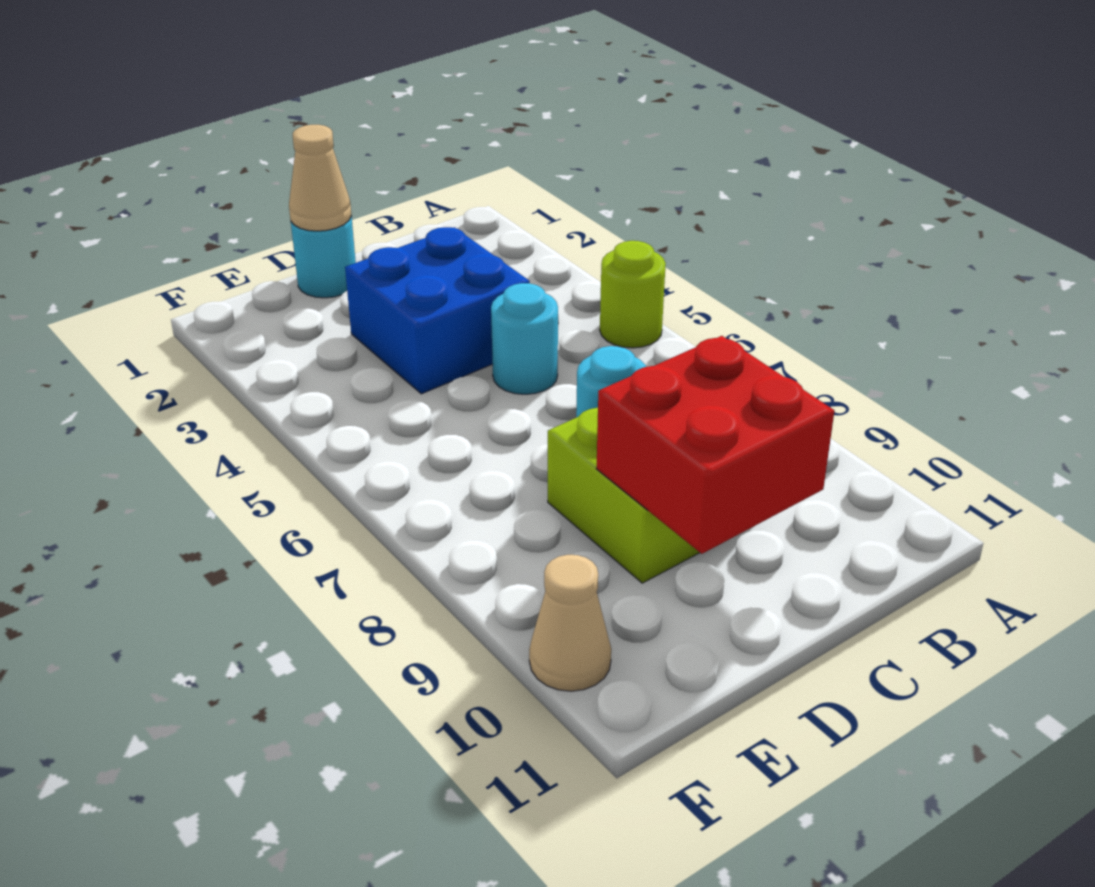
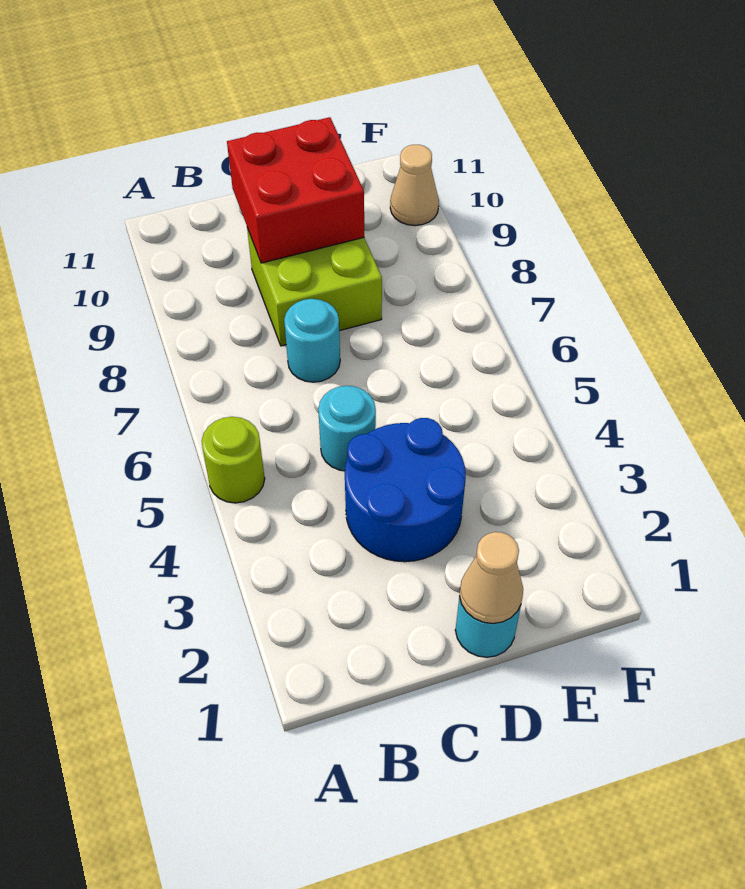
blue brick C3:D4 level 1 -> blue round brick C3:D4 level 1

